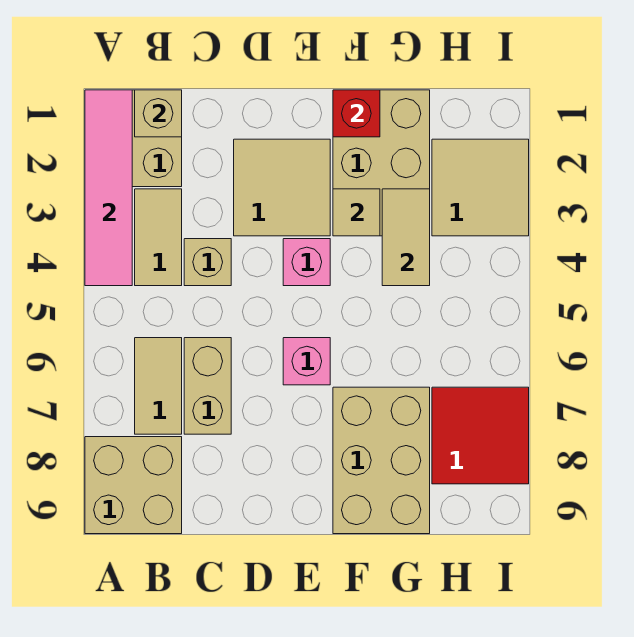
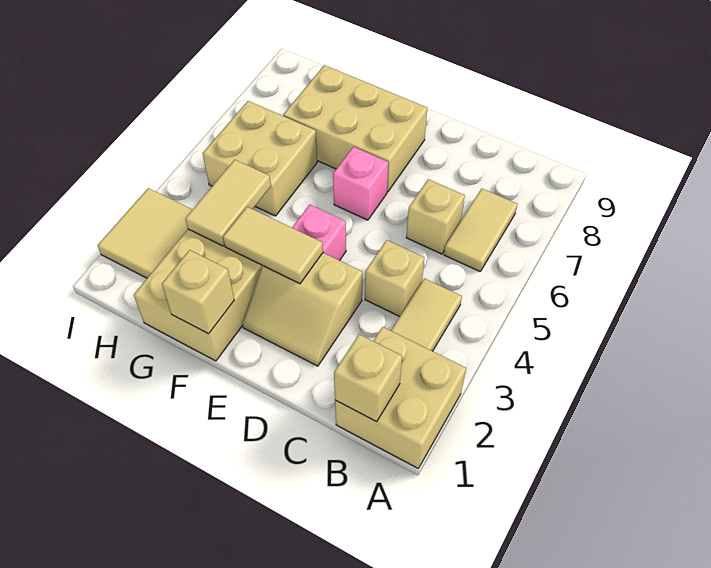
pink tile A1:A4 level 2 -> none
tan brick A8:B9 level 1 -> tan brick G5:H6 level 1
tan brick C6:C7 level 1 -> tan brick C6 level 1
tan tile D2:E3 level 1 -> tan slope D2:E3 level 1 top 3
red brick F1 level 2 -> tan brick F1 level 2
tan tile F3 level 2 -> tan tile E3:F3 level 2
tan brick F7:G9 level 1 -> tan brick E7:G8 level 1
red tile H7:I8 level 1 -> none

